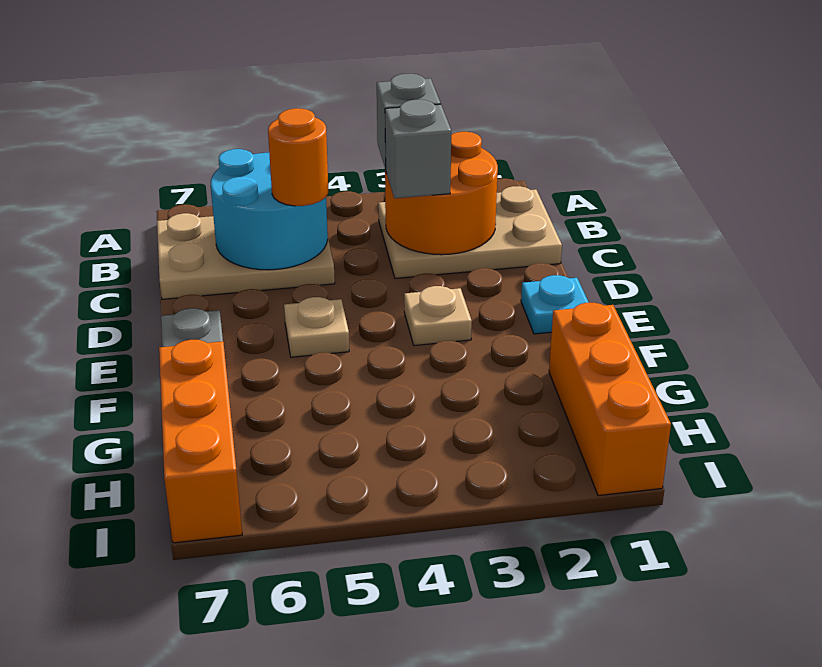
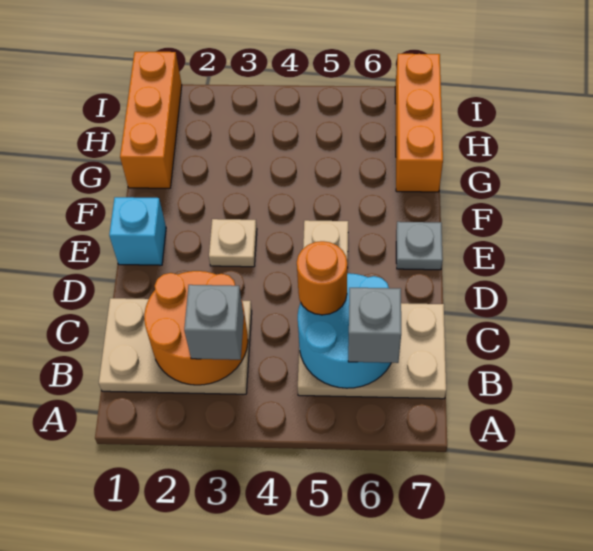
grey brick C3 level 3 -> grey brick B6 level 3
cyan plate E1 level 1 -> cyan brick E1 level 1

